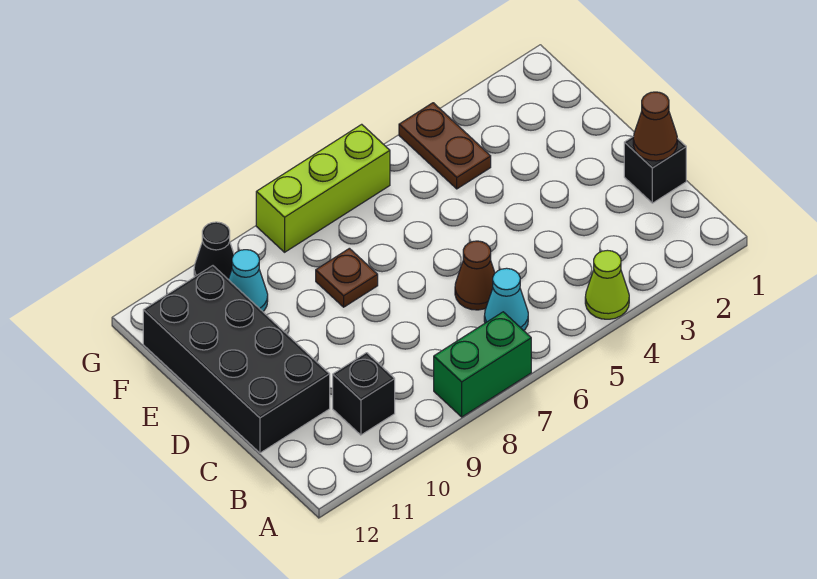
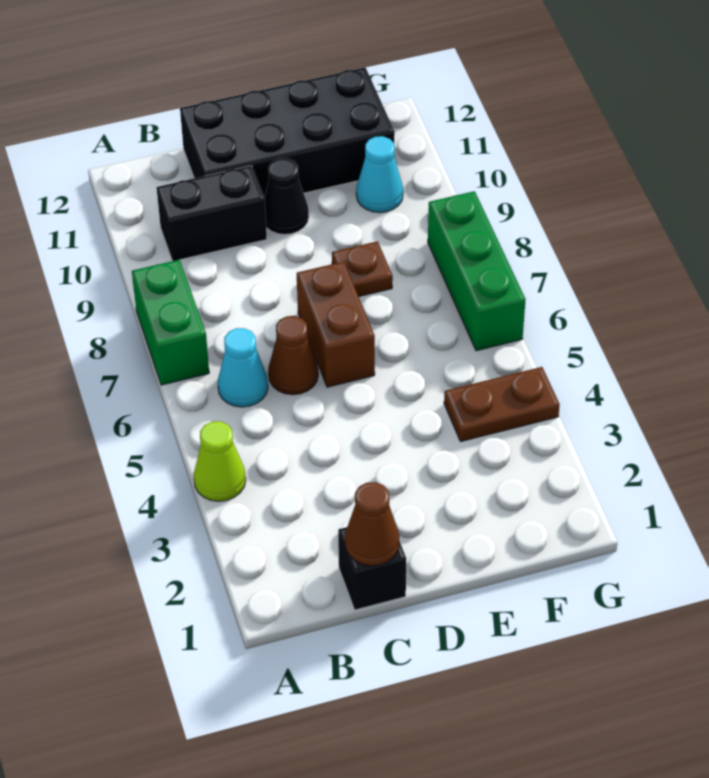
black brick B10 level 1 -> black brick B10:C10 level 1
none -> brown brick D6:D7 level 1
lime brick G6:G8 level 1 -> green brick G6:G8 level 1
black cone G10 level 1 -> black cone D10 level 1

